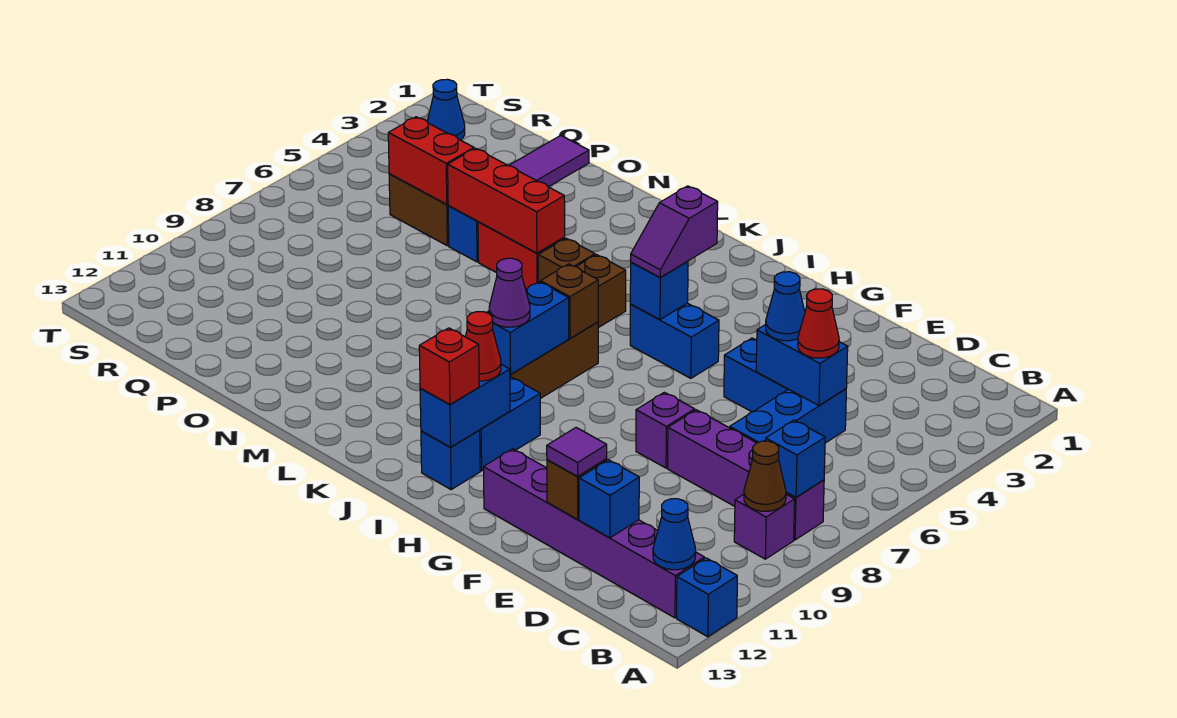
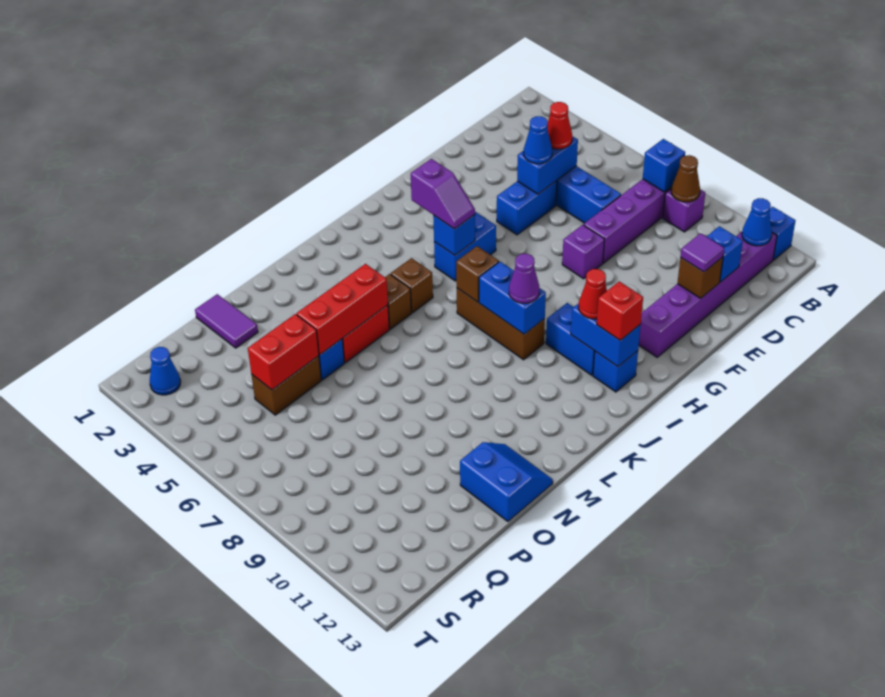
none -> blue slope N12:O13 level 1 top O

